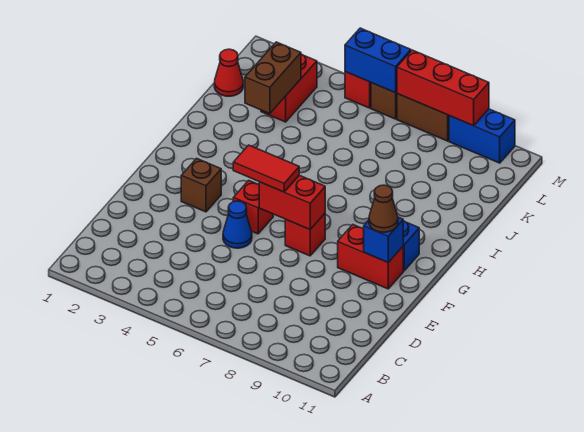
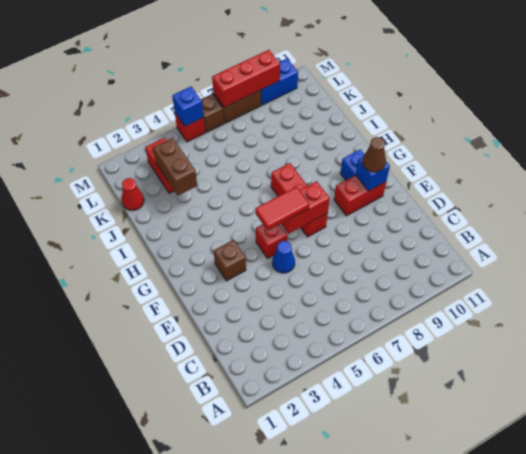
red brick F7 level 1 -> red brick F7:H7 level 1
blue brick M5:M6 level 2 -> blue brick M5 level 2

